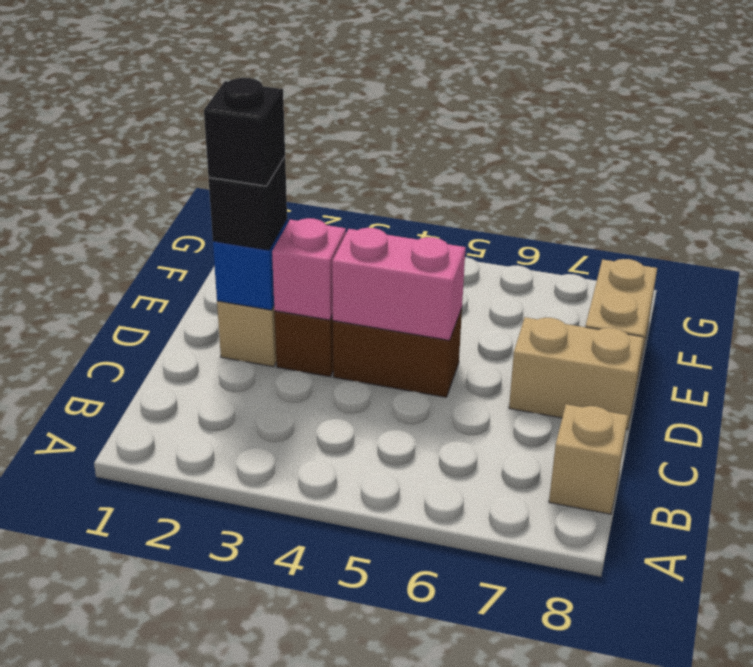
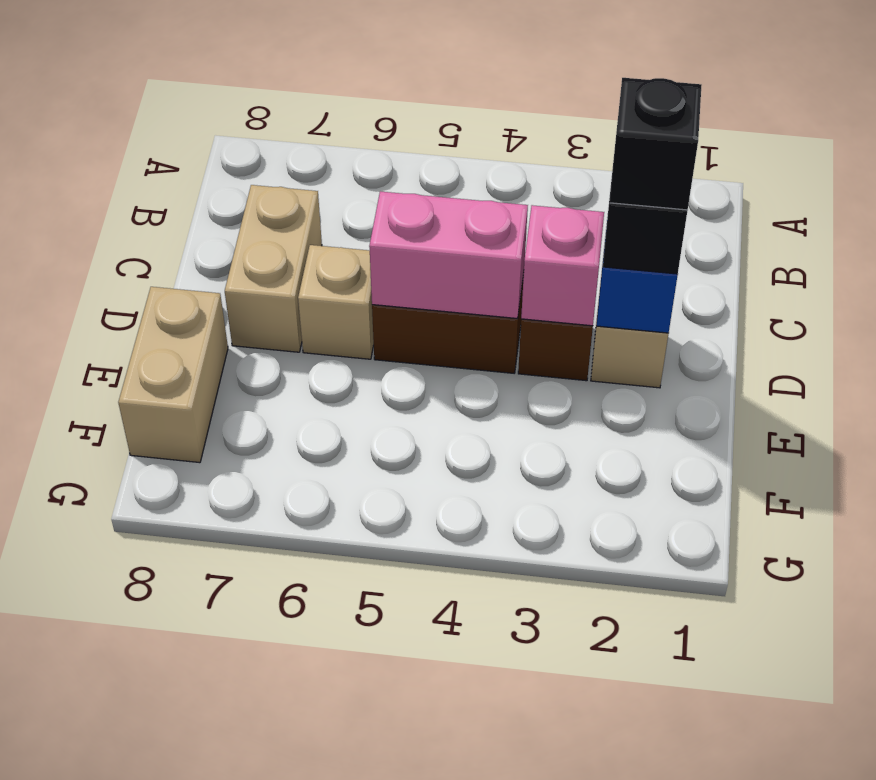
tan brick B8 level 1 -> tan brick D6 level 1
tan brick D7:D8 level 1 -> tan brick C7:D7 level 1

